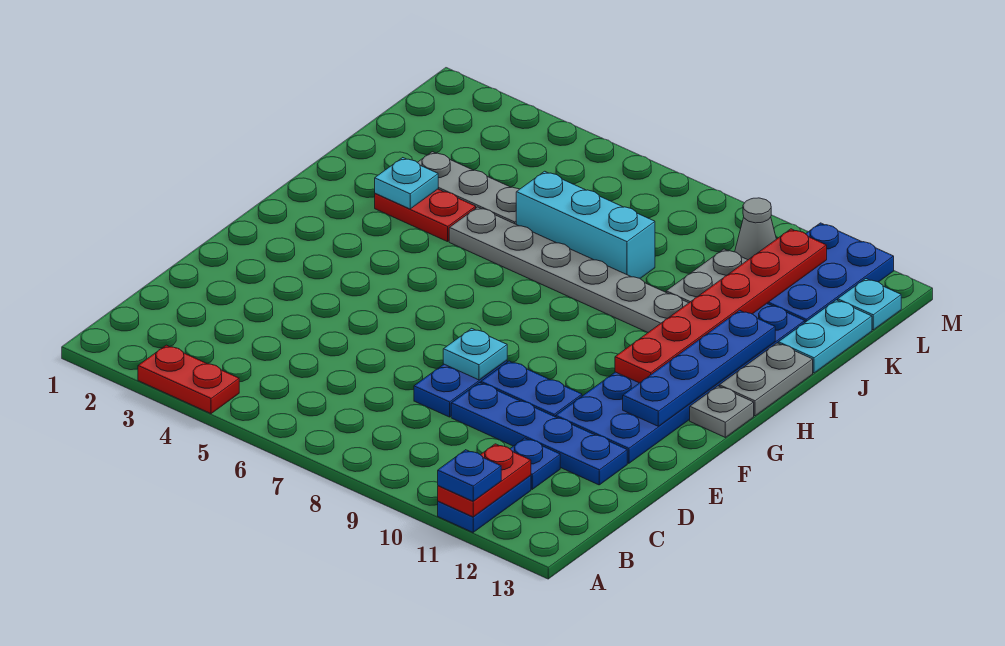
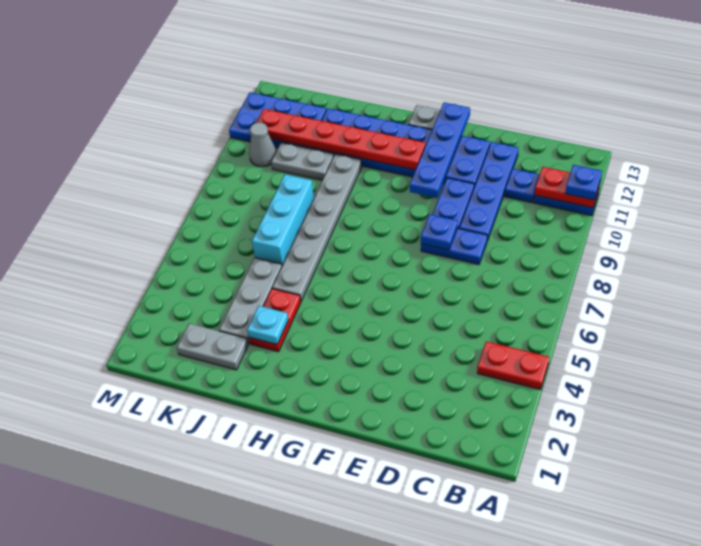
red plate A3:A4 level 1 -> red plate A4:B4 level 1
cyan plate E8 level 2 -> blue plate E8 level 2
blue plate F12:I12 level 2 -> blue plate F10:F13 level 2
grey plate H13:I13 level 1 -> grey plate J2:K2 level 1
cyan plate J13:K13 level 1 -> none
cyan plate L13 level 1 -> none

